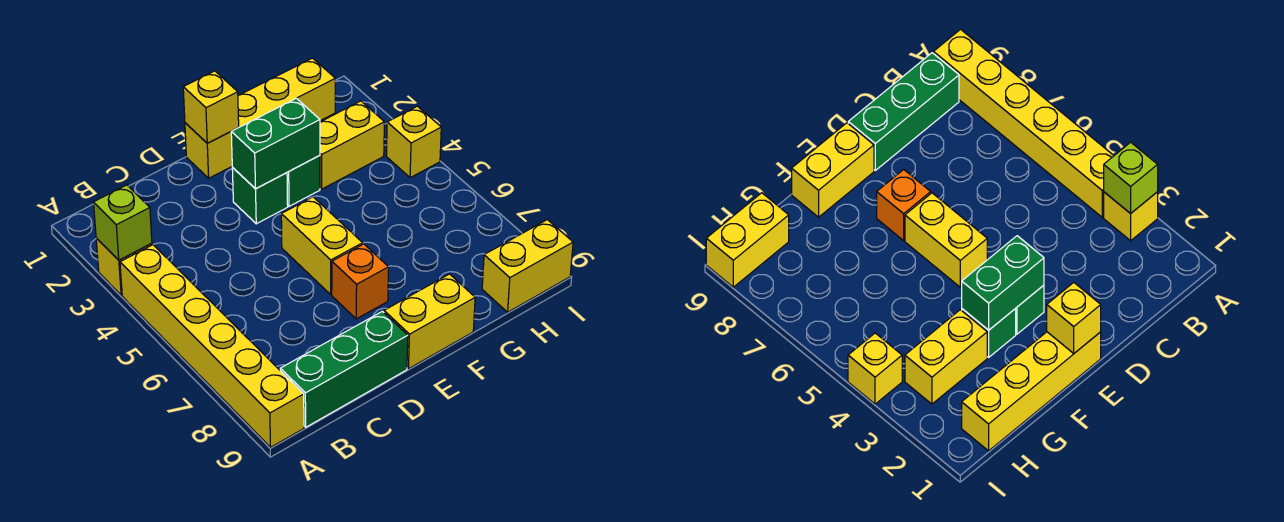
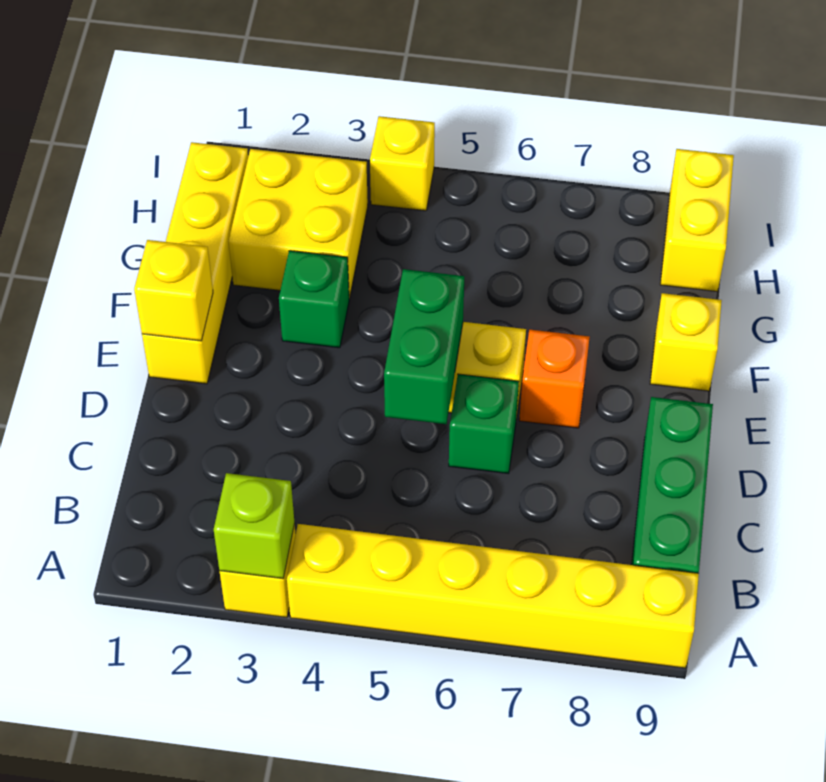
green brick E3 level 1 -> green brick D6 level 1
green brick E3:F3 level 2 -> green brick D5:E5 level 2
yellow brick E9:F9 level 1 -> yellow brick F9 level 1
yellow brick G3:H3 level 1 -> yellow brick G2:H3 level 1

